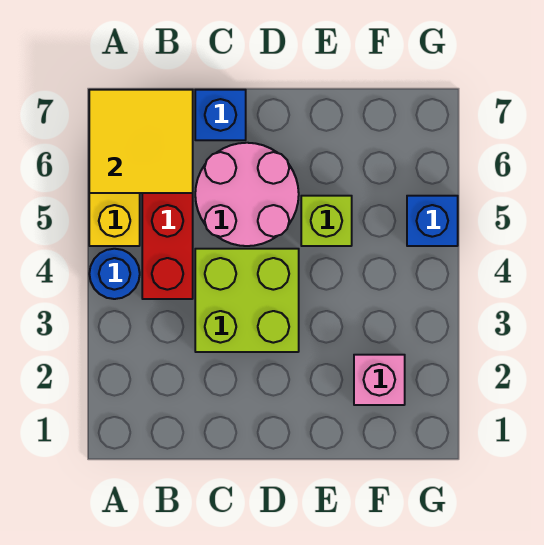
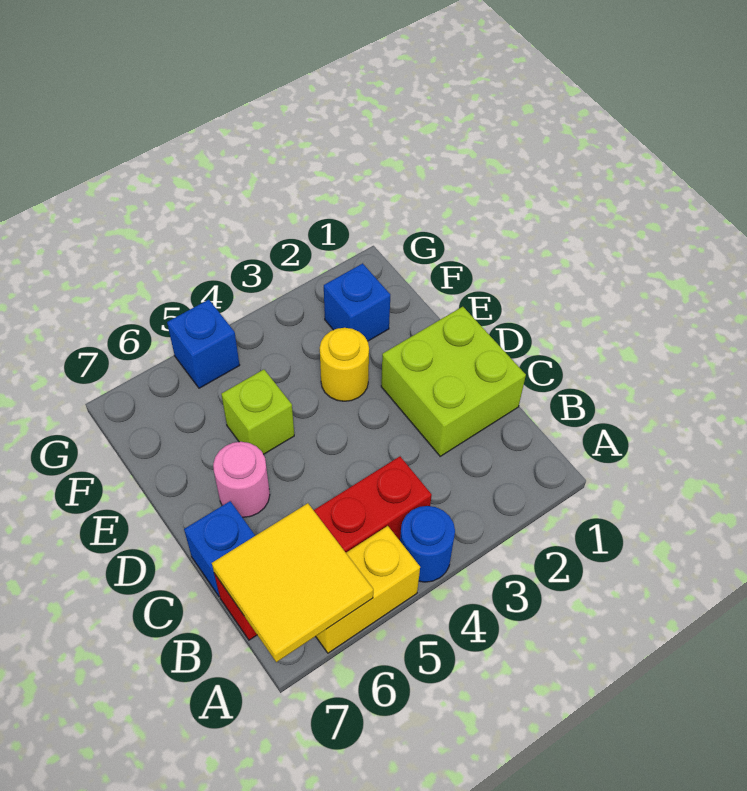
lime brick C3:D4 level 1 -> lime brick C1:D2 level 1
pink round brick C5:D6 level 1 -> pink round brick D6 level 1
none -> yellow round brick E3 level 1
pink brick F2 level 1 -> blue brick F2 level 1

